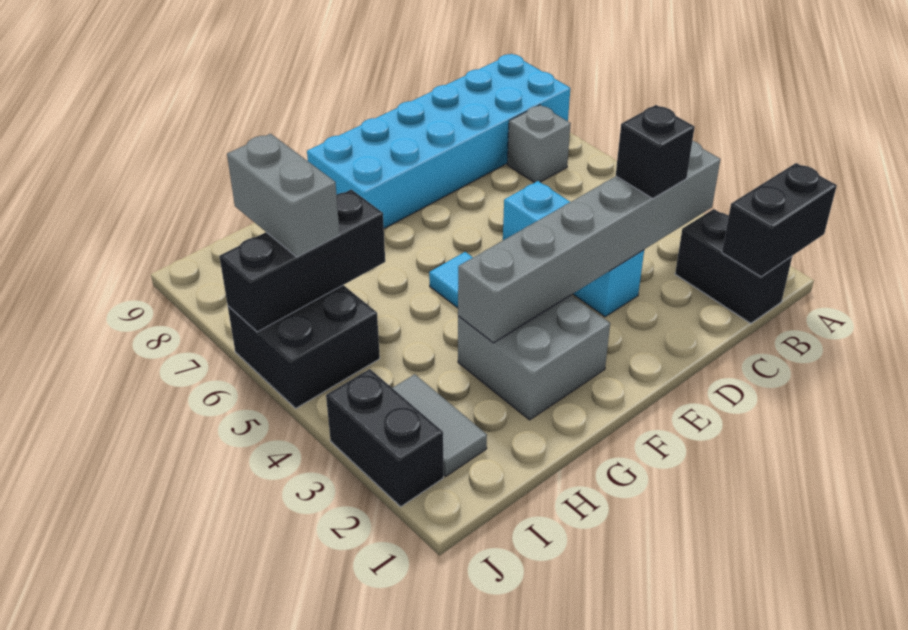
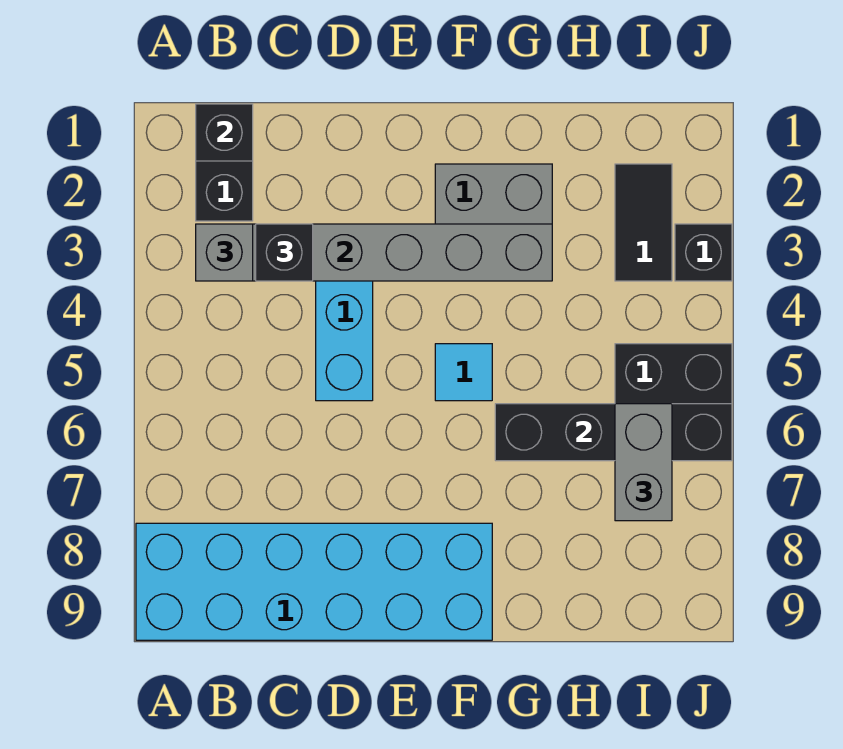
black brick A1:B1 level 2 -> black brick B1 level 2
grey brick B7 level 1 -> grey brick B3 level 3
black brick H6:J6 level 2 -> black brick G6:J6 level 2
grey tile I2:I3 level 1 -> black tile I2:I3 level 1
black brick J2:J3 level 1 -> black brick J3 level 1

